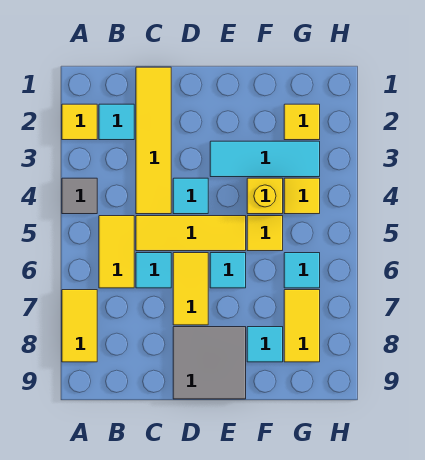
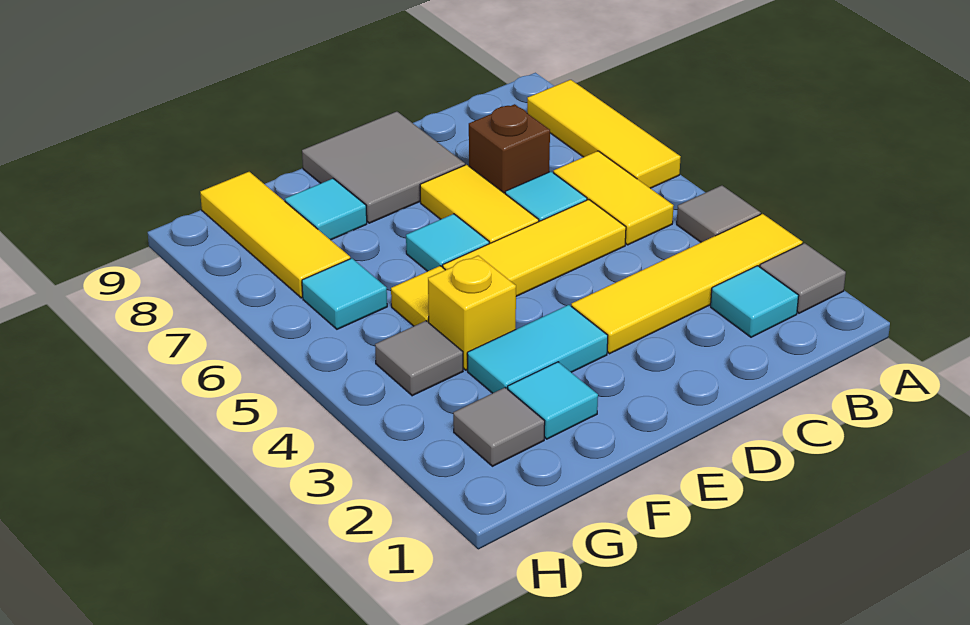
yellow tile A2 level 1 -> grey tile A2 level 1
yellow tile A7:A8 level 1 -> yellow tile A6:A8 level 1
yellow tile C1:C4 level 1 -> yellow tile A3:D3 level 1
none -> brown brick C7 level 1
cyan tile D4 level 1 -> cyan tile F2 level 1
cyan tile E3:G3 level 1 -> cyan tile E3:F3 level 1
yellow tile G2 level 1 -> grey tile G2 level 1
yellow tile G4 level 1 -> grey tile G4 level 1
yellow tile G7:G8 level 1 -> yellow tile G7:G9 level 1

